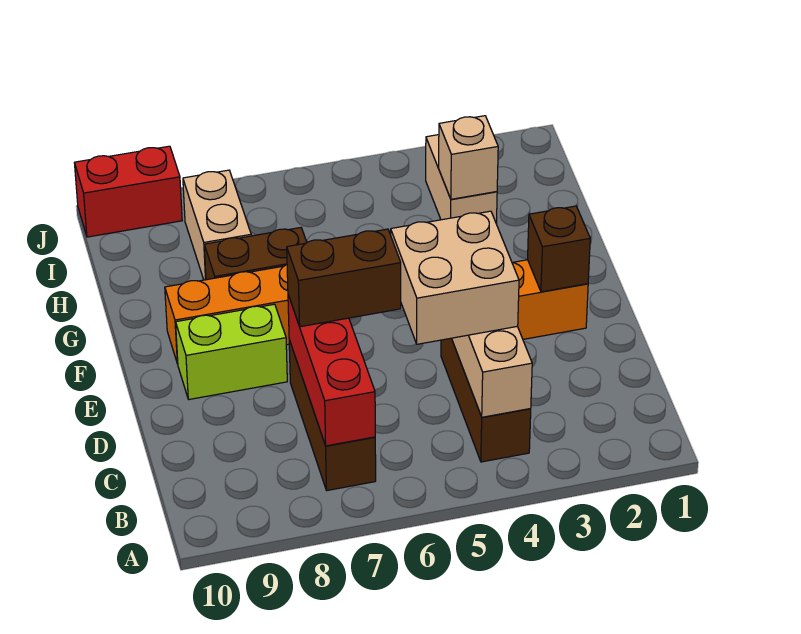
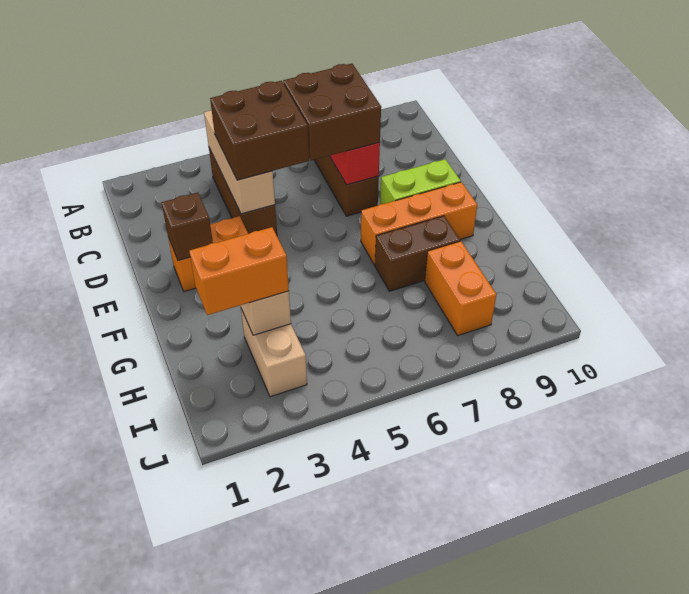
tan brick C4:D5 level 3 -> brown brick C4:D5 level 3
brown brick D6:D7 level 3 -> brown brick C6:D7 level 3
none -> orange brick H2:H3 level 3
tan brick H8:I8 level 1 -> orange brick H8:I8 level 1
red brick J9:J10 level 1 -> none

